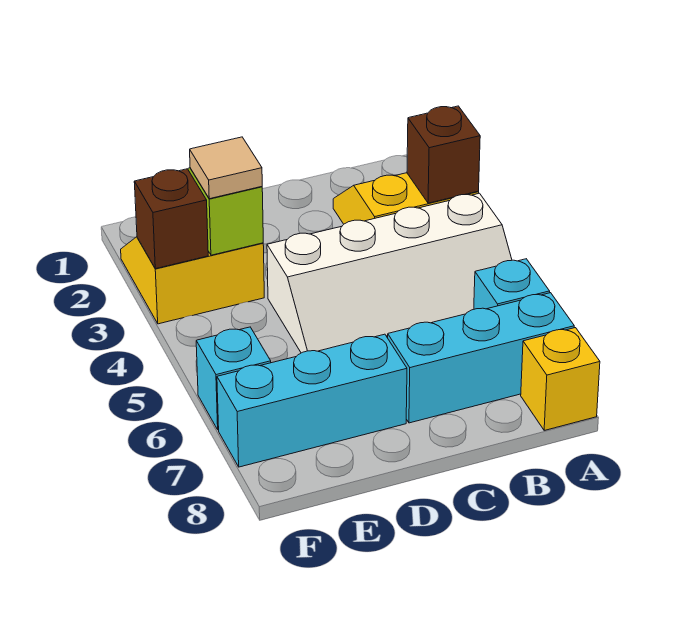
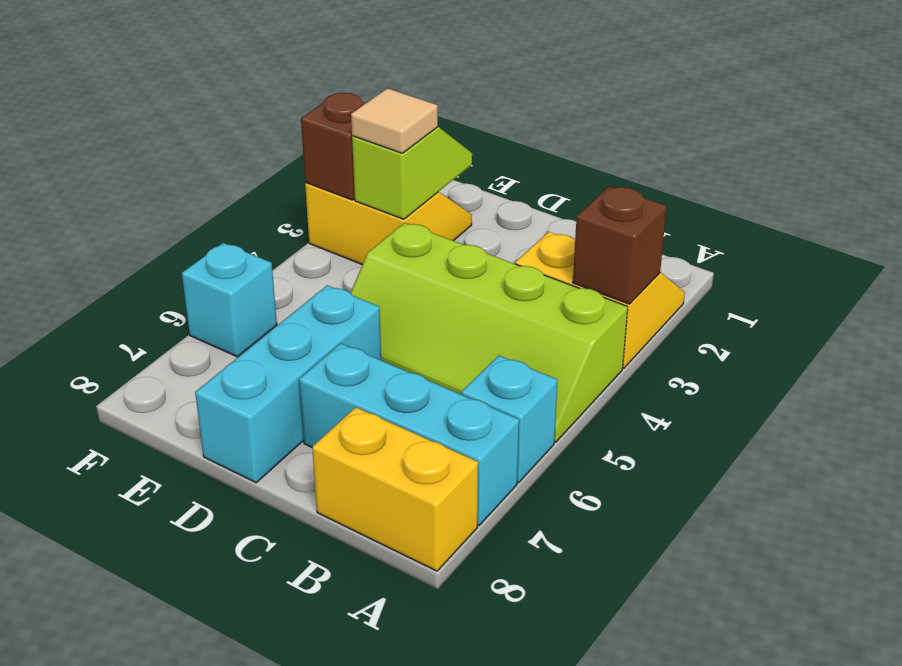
white slope A4:D5 level 1 top 4 -> lime slope A4:D5 level 1 top 4
yellow brick A8 level 1 -> yellow brick A8:B8 level 1
cyan brick D7:F7 level 1 -> cyan brick D6:D8 level 1

